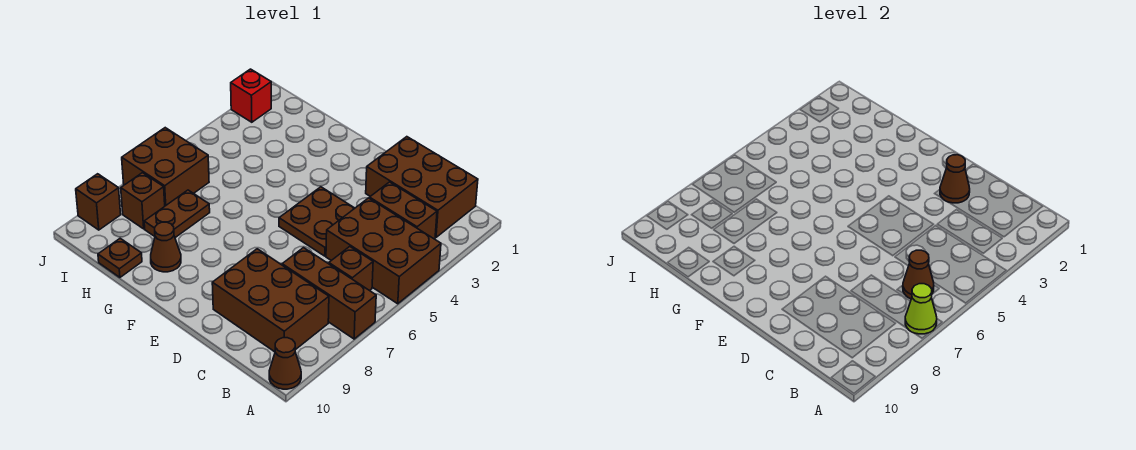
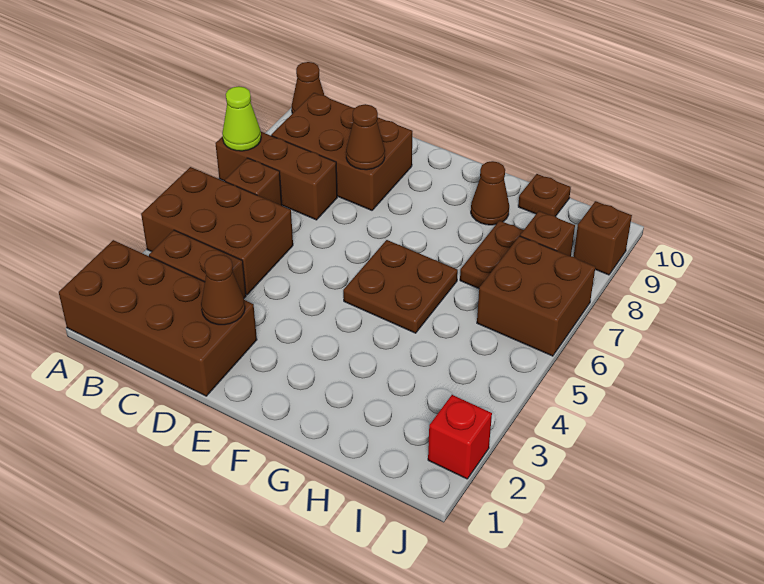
brown brick B1:D2 level 1 -> brown brick A1:D2 level 1
brown cone B6 level 2 -> brown cone D8 level 2
brown plate D4:E5 level 1 -> brown plate F5:G6 level 1

